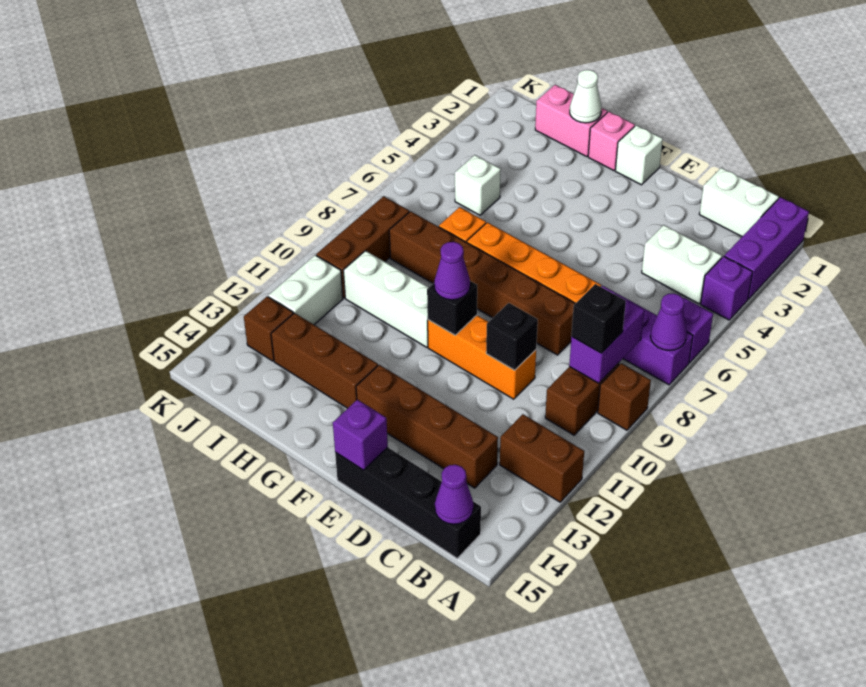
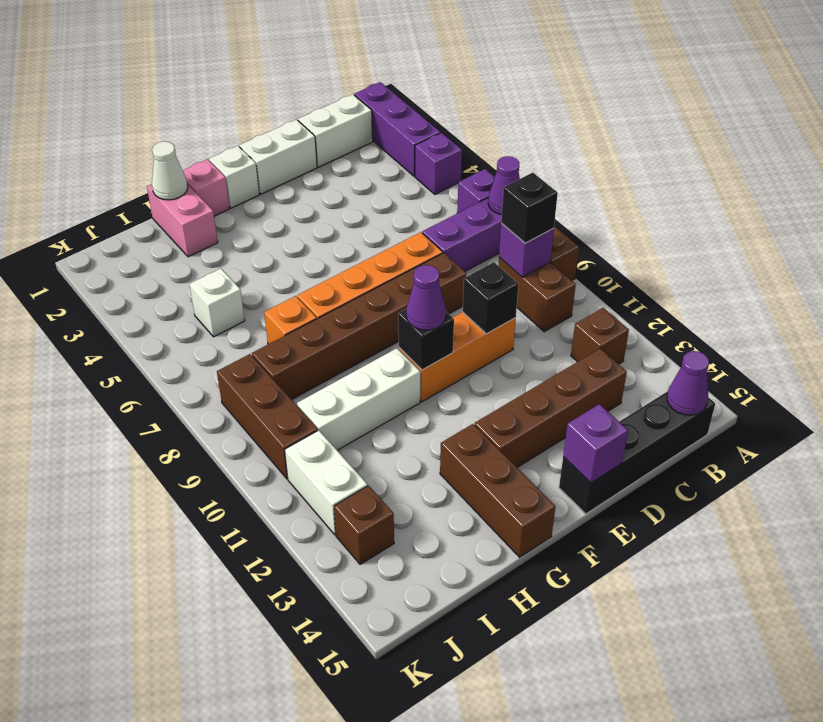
brown brick A12:B12 level 1 -> brown brick B12 level 1
white brick B4:C4 level 1 -> white brick D1:E1 level 1
purple brick B8:B9 level 2 -> purple brick B9 level 2
brown brick G13:I13 level 1 -> brown brick G13:G15 level 1
pink brick H1:I1 level 1 -> pink brick H1:H2 level 1

